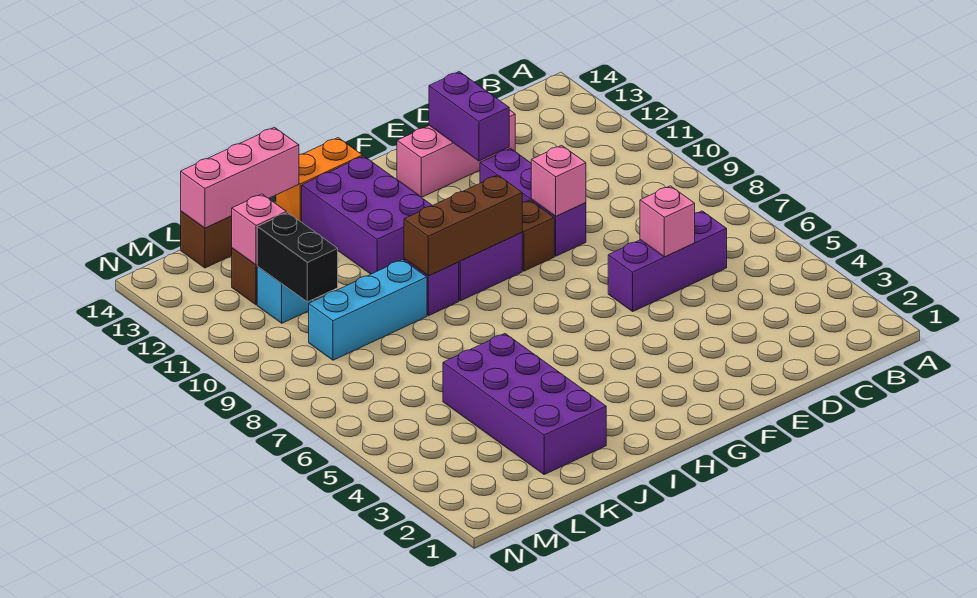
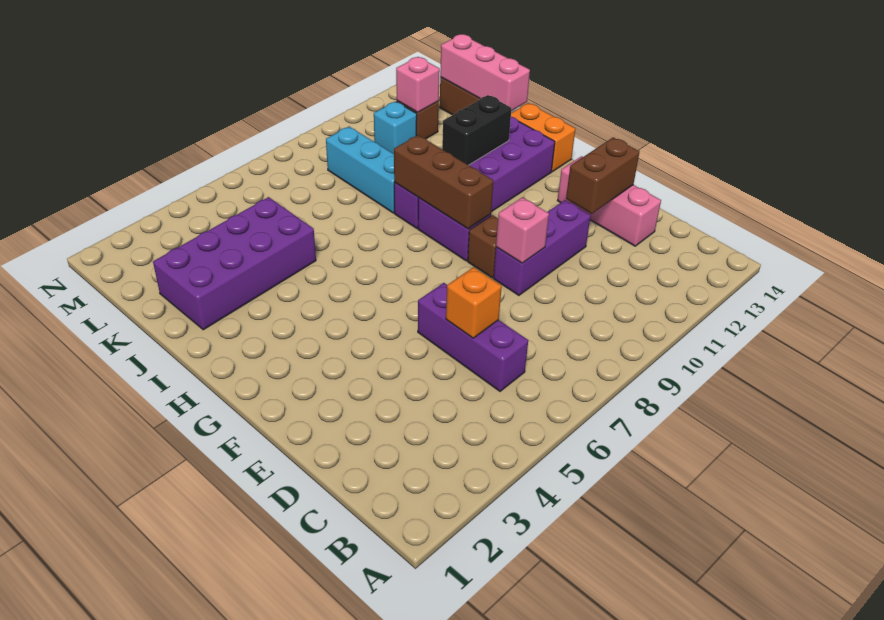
pink brick D6 level 2 -> orange brick D6 level 2
purple brick E12:E13 level 2 -> brown brick E12:E13 level 2
black brick L10:L11 level 2 -> black brick I11:I12 level 2

